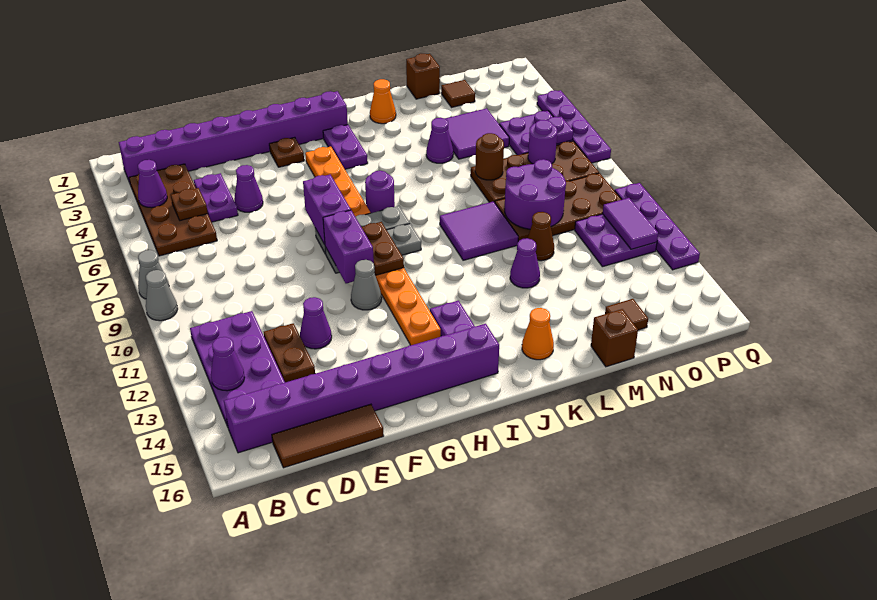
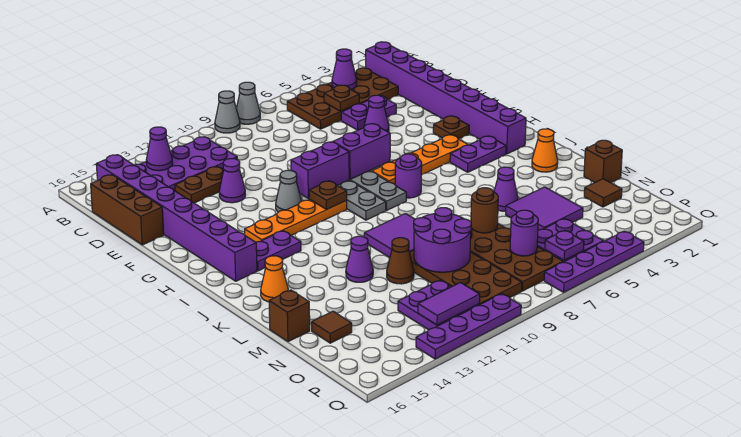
brown tile C16:E16 level 1 -> brown brick C16:E16 level 1
brown plate H9:H10 level 2 -> brown plate H10 level 2

